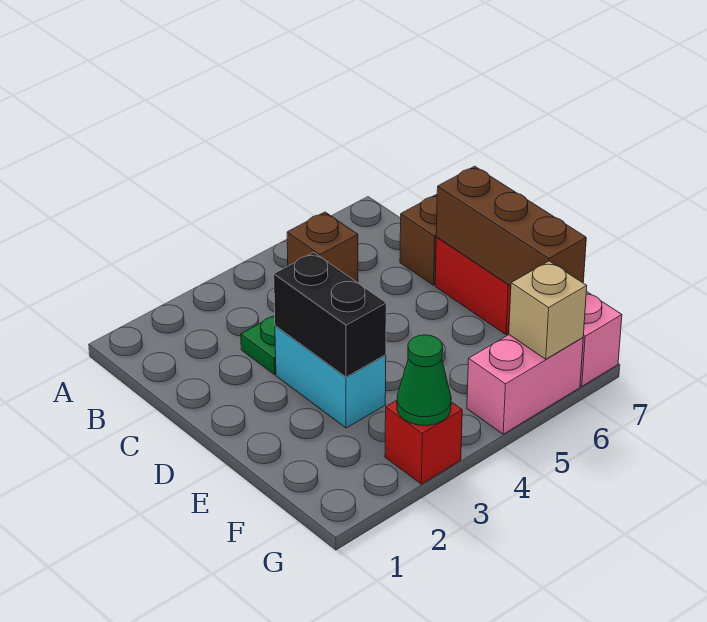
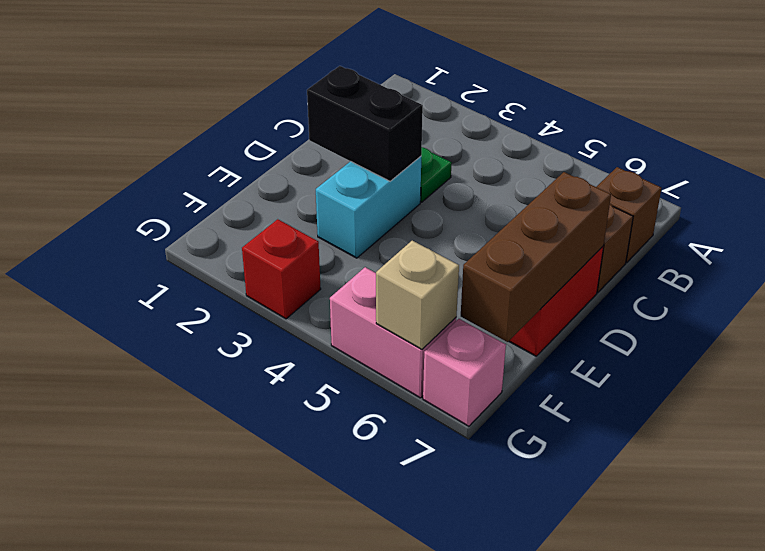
brown brick B5 level 1 -> brown brick B7 level 1
black brick D3:E3 level 2 -> black brick D2:D3 level 2
green cone G3 level 2 -> none

